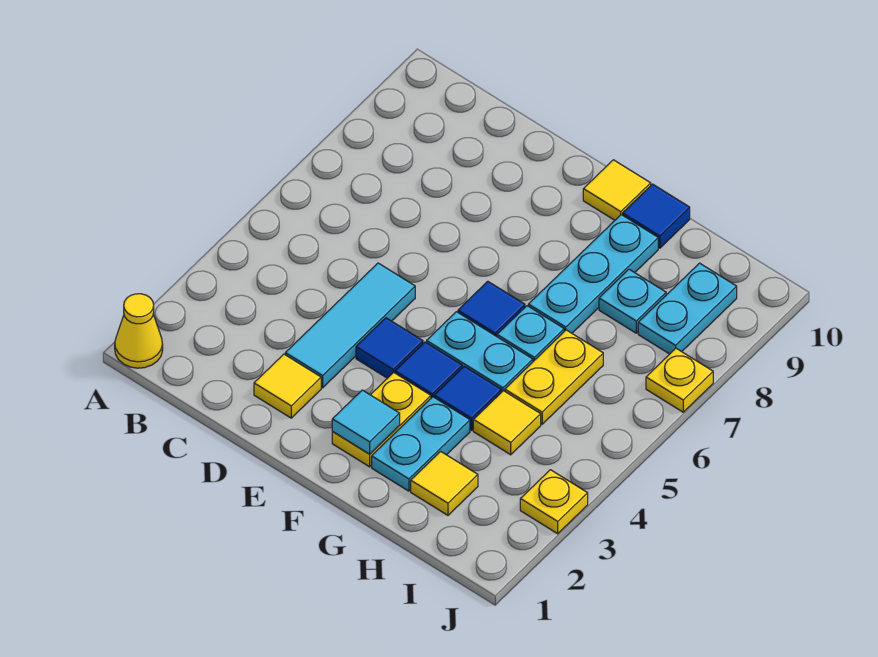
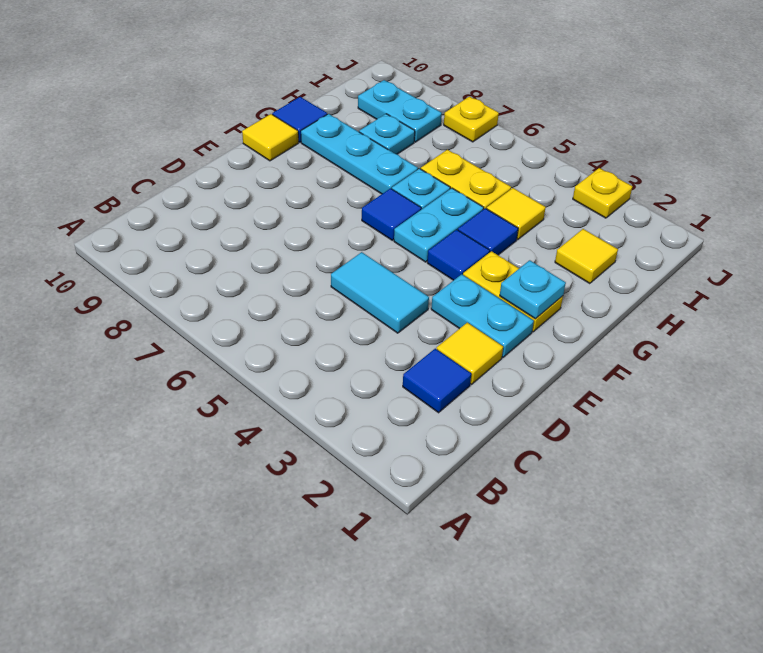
yellow cone A1 level 1 -> none
cyan tile D3:D5 level 1 -> cyan tile D4:D5 level 1
blue tile E4 level 1 -> blue tile C2 level 1
cyan tile F2 level 2 -> cyan plate F2 level 2
cyan plate G2:G3 level 1 -> cyan plate E2:E3 level 1

